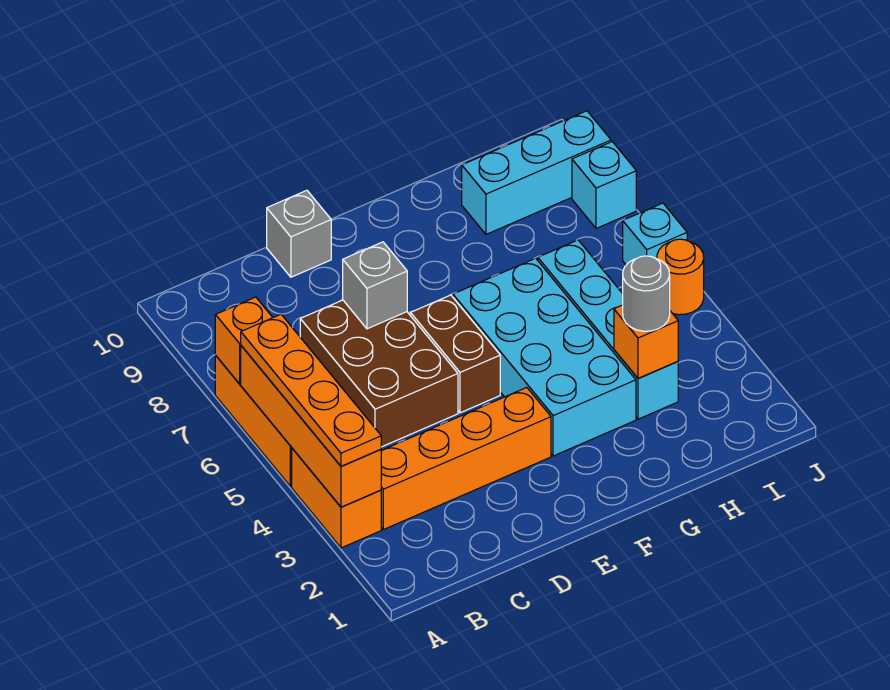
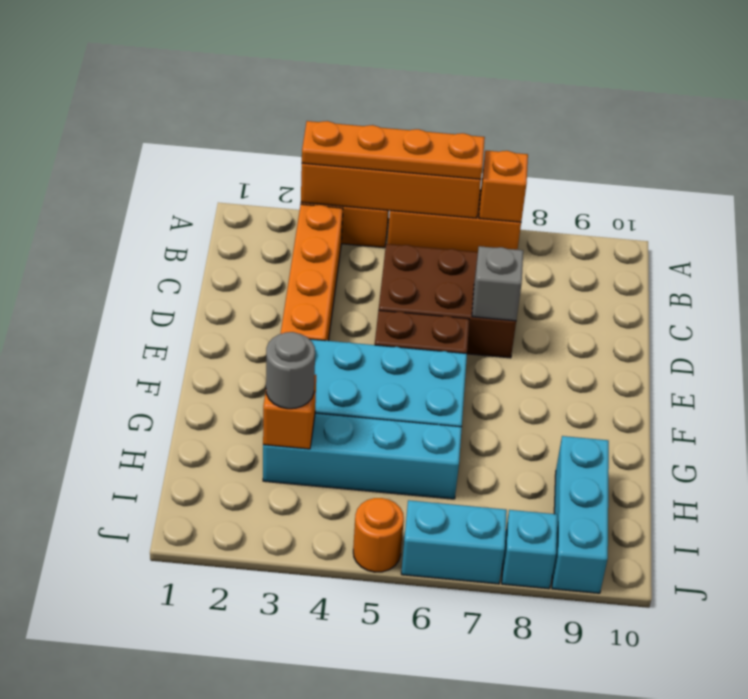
grey brick D10 level 1 -> none
cyan brick J6 level 1 -> cyan brick J6:J7 level 1

